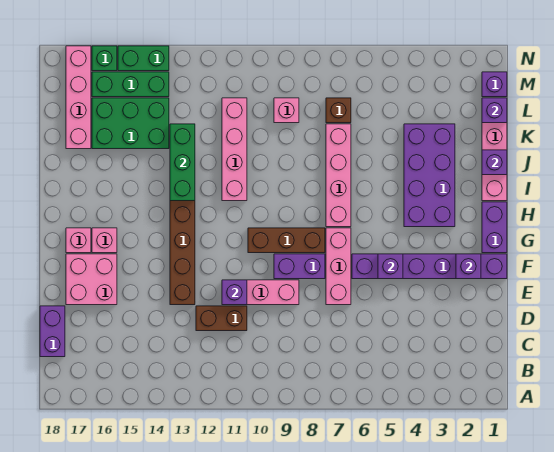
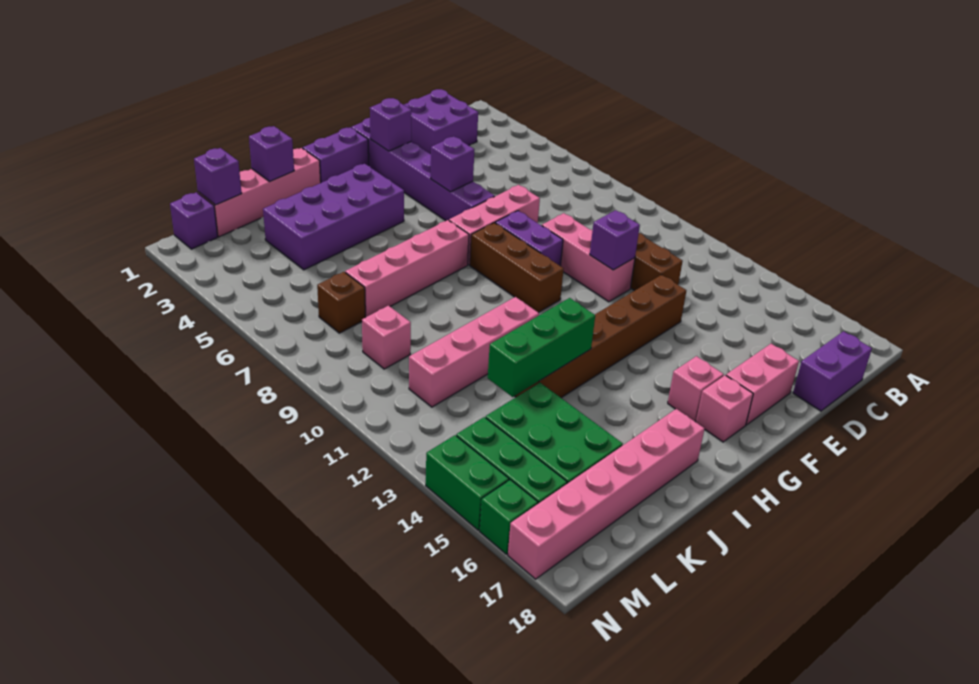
none -> purple brick C1:D2 level 1
pink brick E16:F17 level 1 -> pink brick E17:F17 level 1
pink brick K17:N17 level 1 -> pink brick I17:N17 level 1

